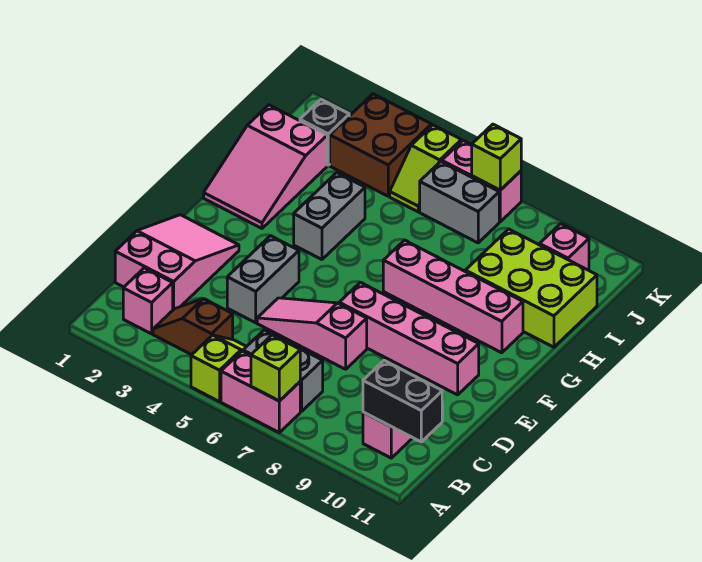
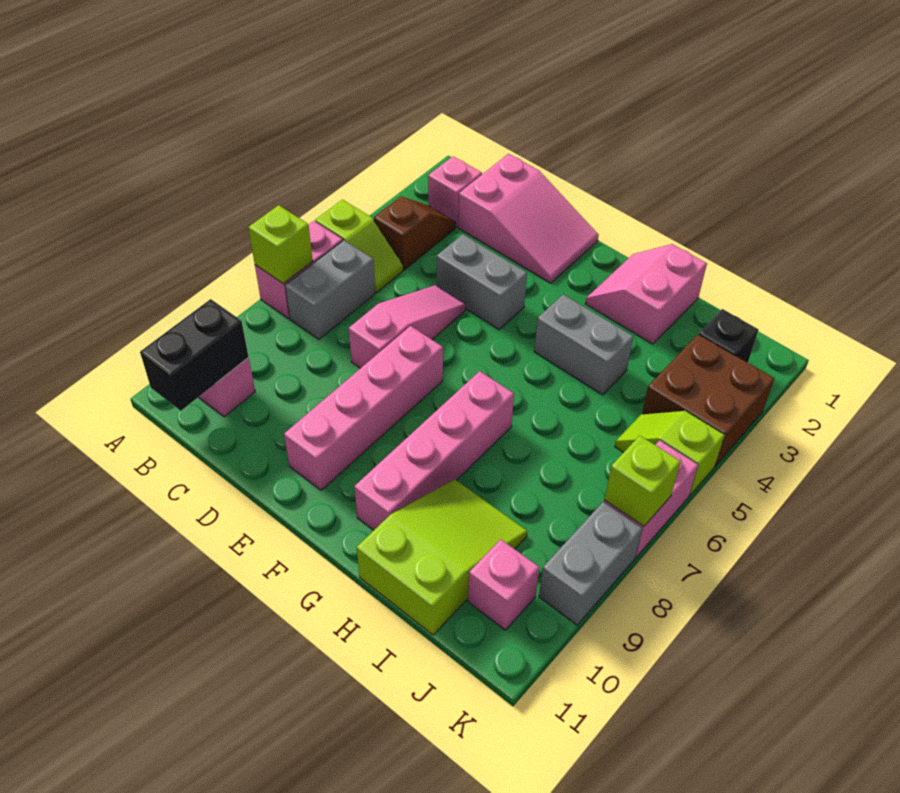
pink slope G1:I2 level 1 top I -> pink slope G1:H2 level 1 top H
lime brick H9:I11 level 1 -> lime slope H9:I11 level 1 top 11
grey brick J6:J7 level 1 -> grey brick K8:K9 level 1

